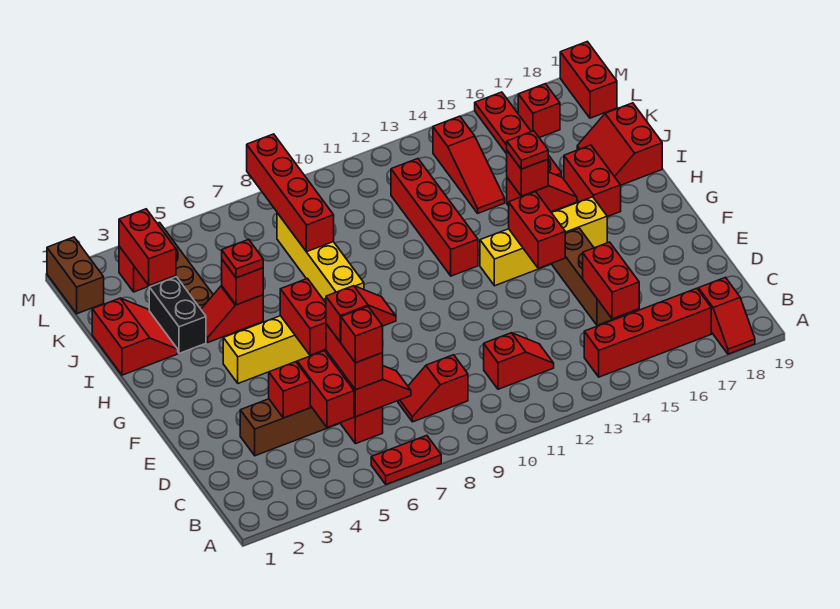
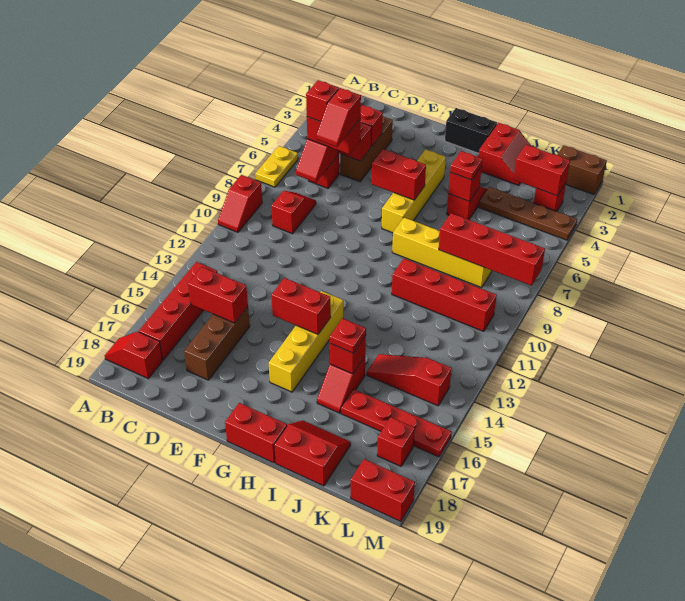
red plate A6:A7 level 1 -> yellow plate A6:A7 level 1
red slope C11:C12 level 1 top 11 -> red slope A9:A10 level 1 top 9
brown brick D15:F15 level 1 -> brown brick D15:D17 level 1
red brick H12:K12 level 1 -> red brick I10:L10 level 1
red brick H17:I17 level 1 -> red brick G19:H19 level 1
red slope I1:J2 level 1 top 1 -> red slope I1:J2 level 1 top I
black brick I3:J3 level 1 -> black brick G1:H1 level 1

